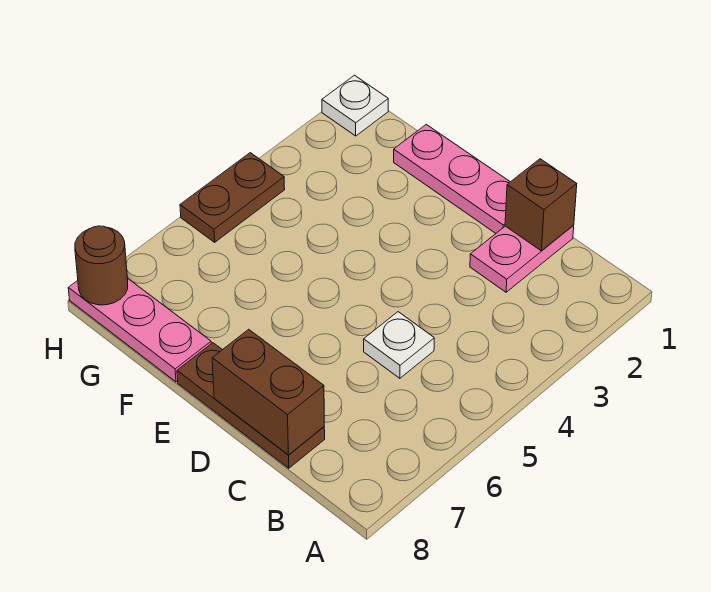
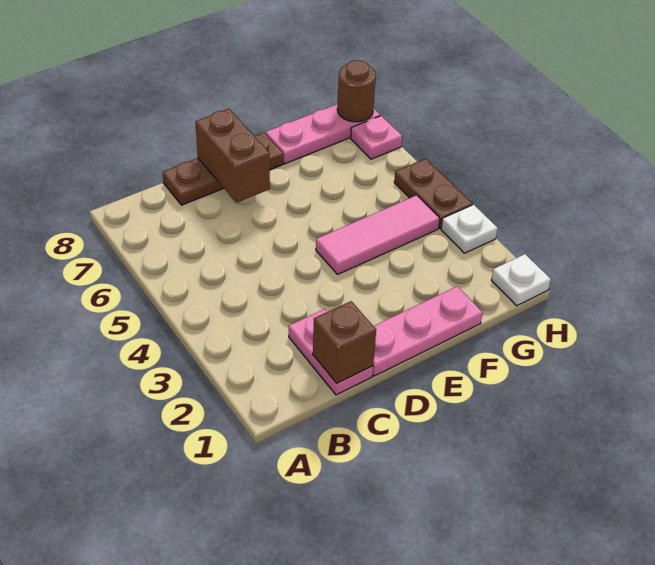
white plate C5 level 1 -> white plate H3 level 1
brown brick C8:D8 level 2 -> brown brick D7:D8 level 2
none -> pink tile E4:G4 level 1
none -> pink plate H7 level 1

